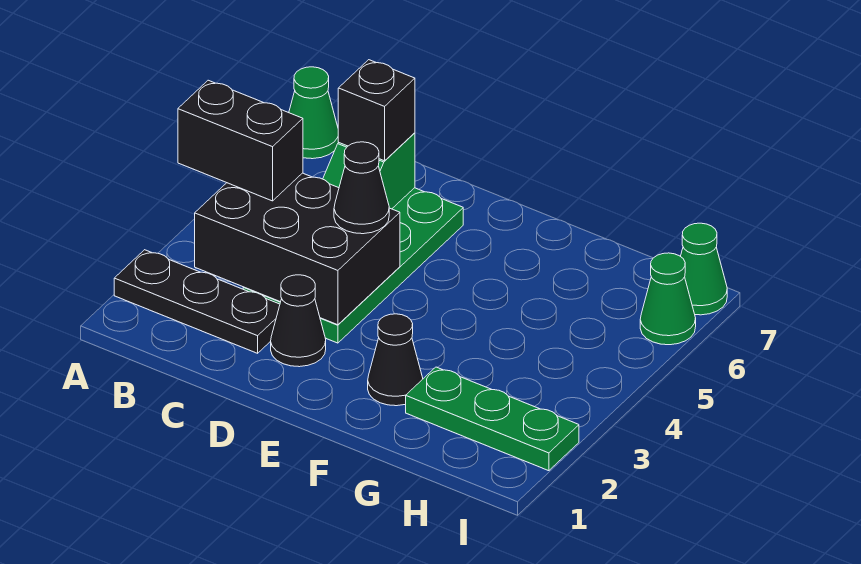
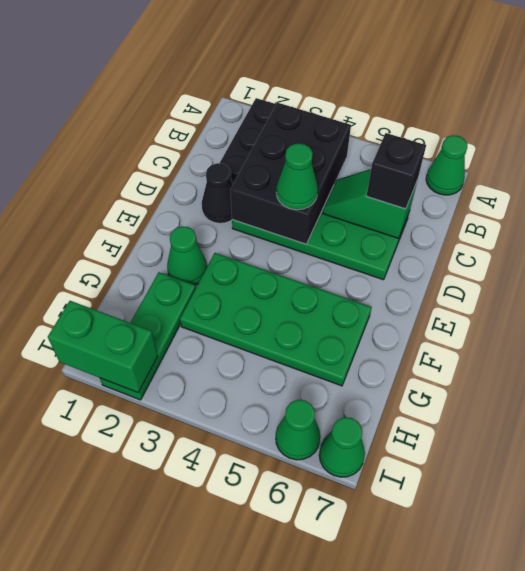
black brick A4:B4 level 3 -> none
black cone D4 level 3 -> green cone D4 level 3
black cone F2 level 1 -> green cone F2 level 1
none -> green plate F3:G6 level 1
none -> green brick I1:I2 level 2

